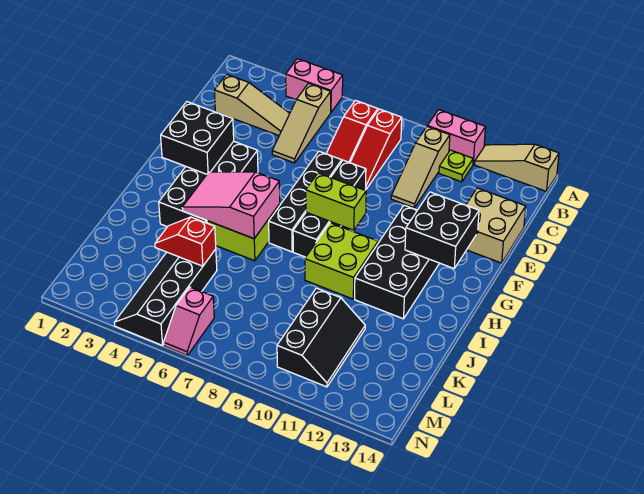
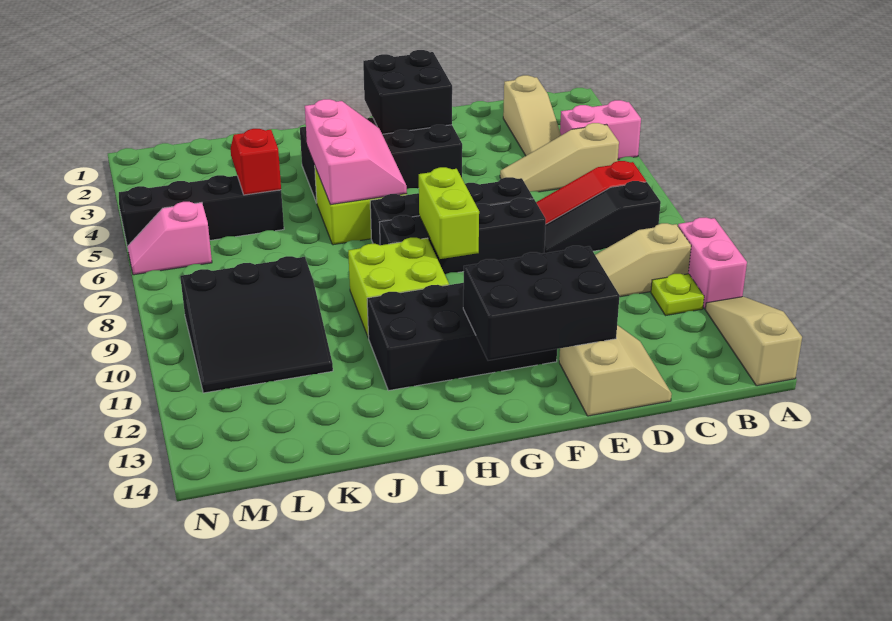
pink brick A4:A5 level 1 -> pink brick A4:B4 level 1
red slope B8:D8 level 1 top B -> black slope B8:D8 level 1 top B
tan brick D13:E14 level 1 -> tan slope D13:E14 level 1 top E
black brick F12:G13 level 2 -> black brick E12:G13 level 2
pink slope H4:I6 level 2 top 6 -> pink slope H4:I6 level 2 top I
black slope K10:M11 level 1 top 10 -> black slope K9:M11 level 1 top 9

